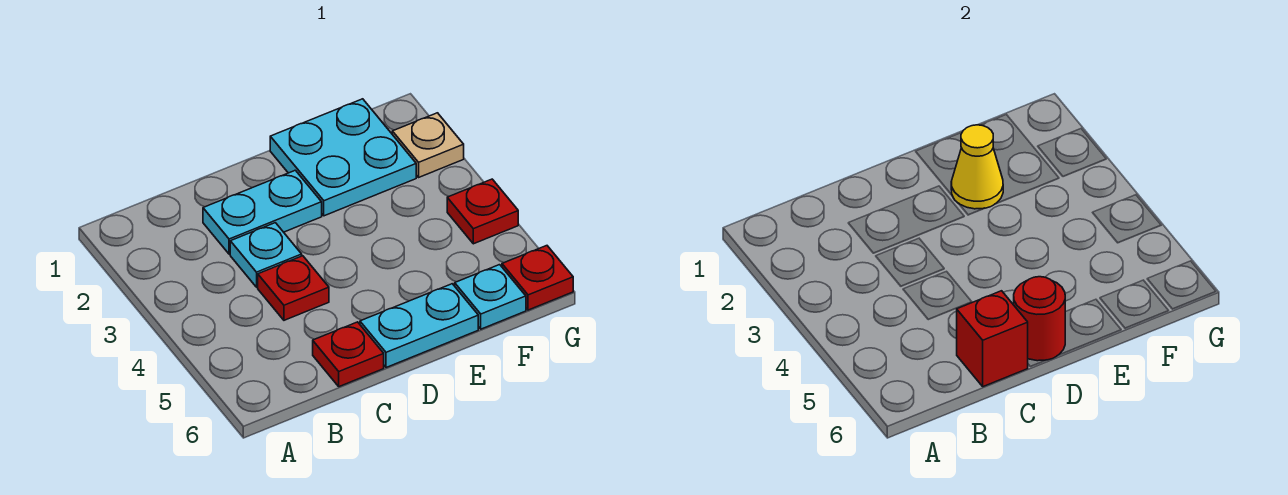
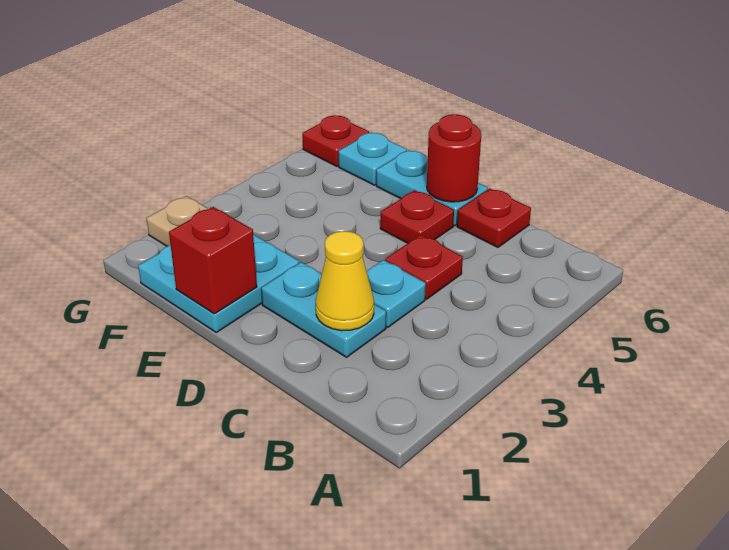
red brick C6 level 2 -> red brick E1 level 2
yellow cone E2 level 2 -> yellow cone C2 level 2
red plate G4 level 1 -> red plate D5 level 1

